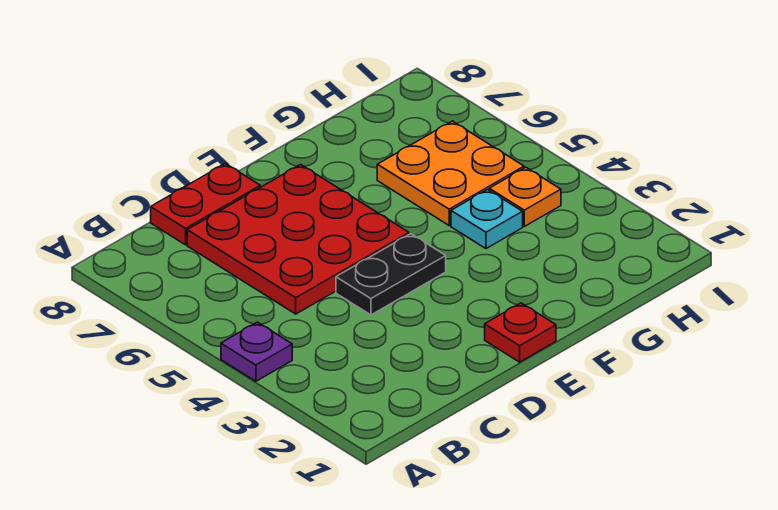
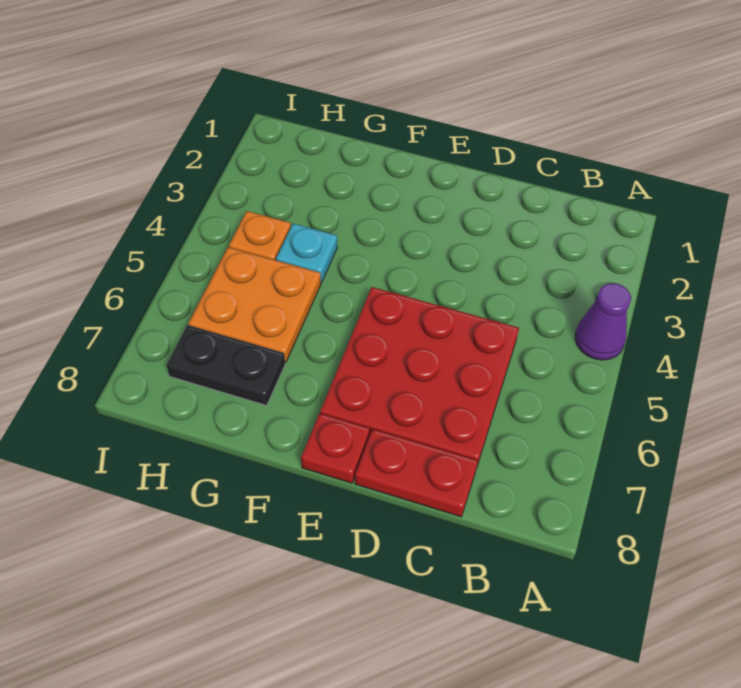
purple plate A4 level 1 -> purple cone A4 level 1
black plate D4:E4 level 1 -> black plate G7:H7 level 1
red plate E1 level 1 -> red plate E8 level 1

